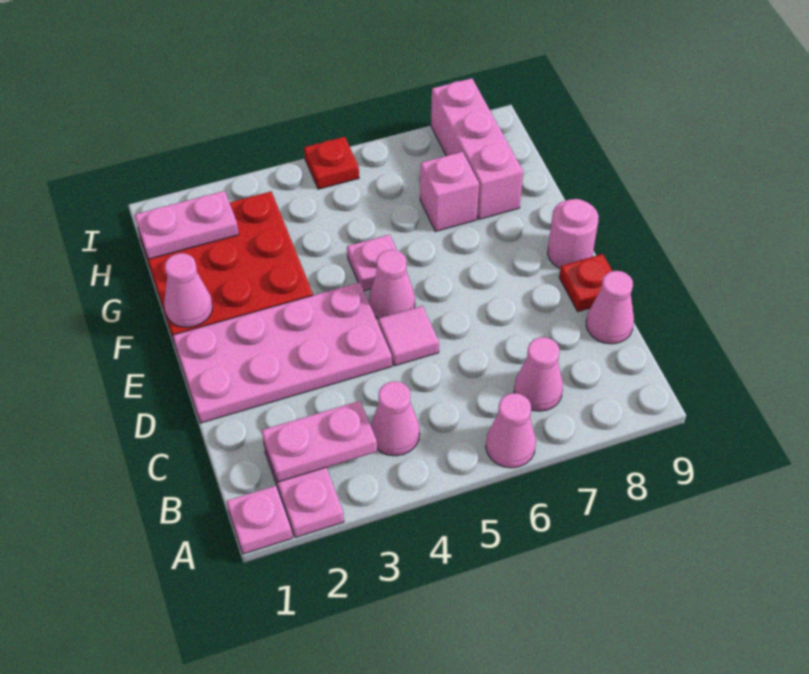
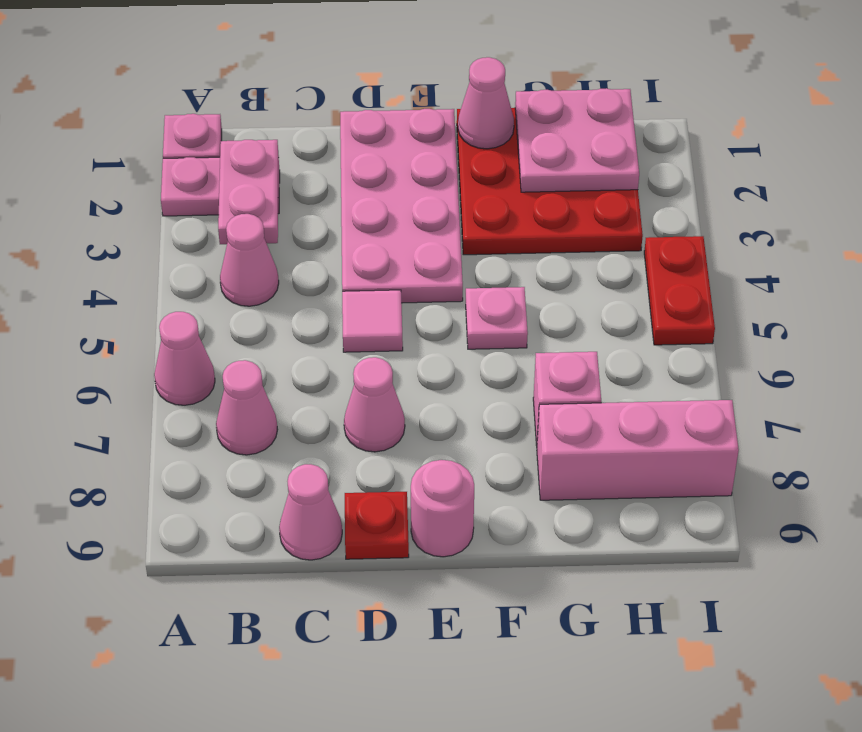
pink cone E5 level 1 -> pink cone D7 level 1
pink plate H1:H2 level 2 -> pink plate G1:H2 level 2
red plate I5 level 1 -> red plate I4:I5 level 1

